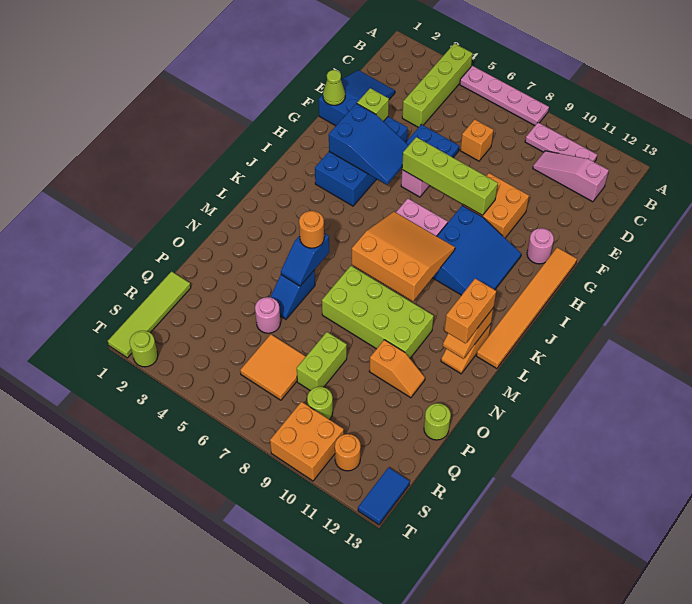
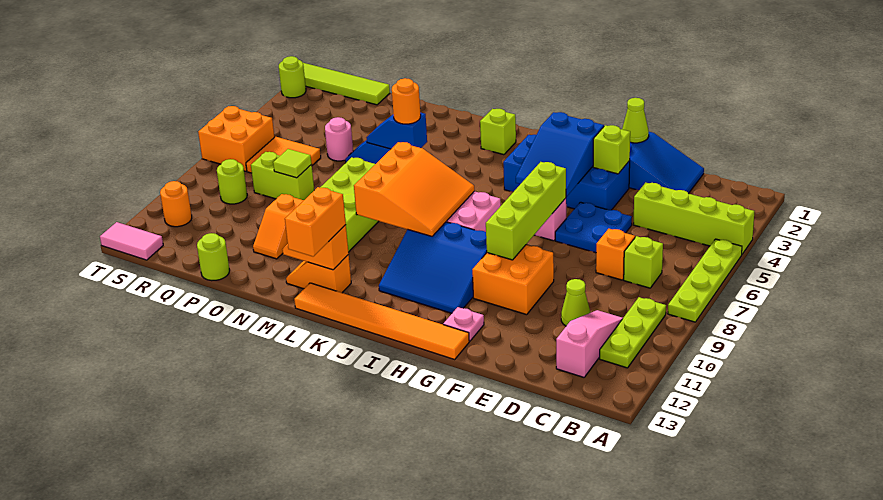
pink plate A5:A8 level 1 -> lime plate A5:A8 level 1
pink plate B9:B11 level 1 -> lime plate B9:B11 level 1
none -> lime brick C7 level 1
none -> lime cone D10 level 1
pink round brick G12 level 1 -> pink plate G12 level 1
none -> lime brick K2 level 1
orange brick L12:M12 level 3 -> orange brick L12:L13 level 3
none -> lime tile P8 level 2
orange brick S9:T10 level 1 -> orange brick S6:T7 level 1
blue tile S13:T13 level 1 -> pink tile S13:T13 level 1

